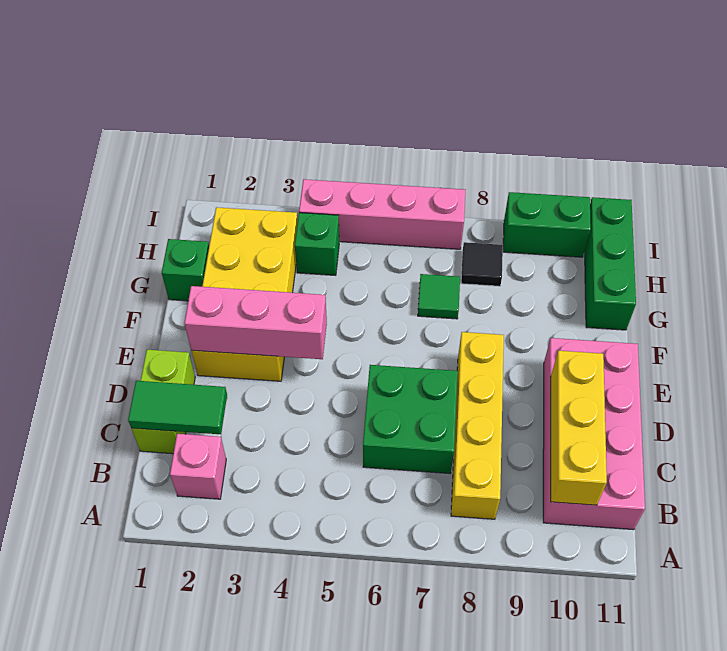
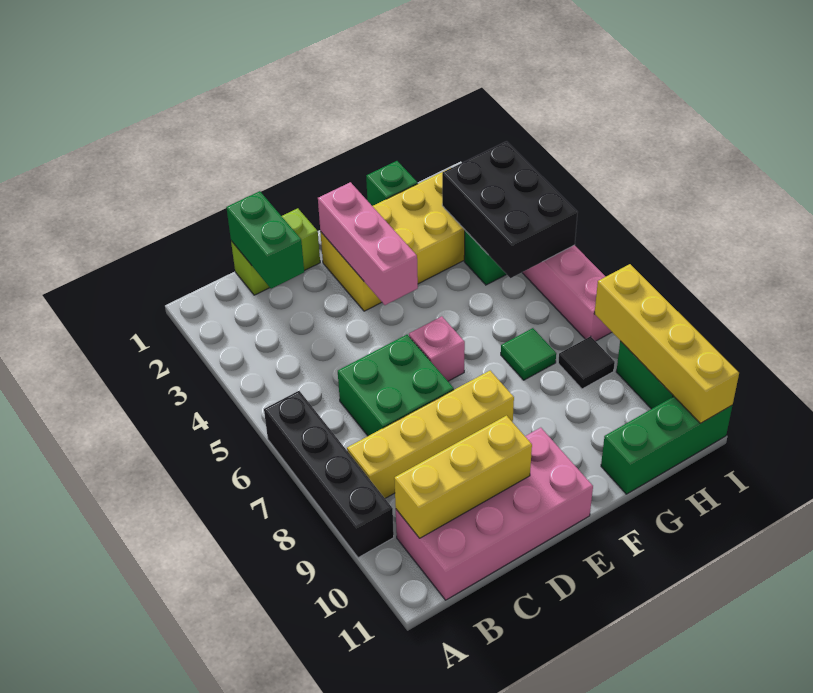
none -> black brick A6:A9 level 1
pink brick B2 level 1 -> pink brick E6 level 1
green tile C1:C2 level 2 -> green brick C1:C2 level 2
none -> black brick H3:I5 level 2
none -> yellow brick I8:I11 level 2

